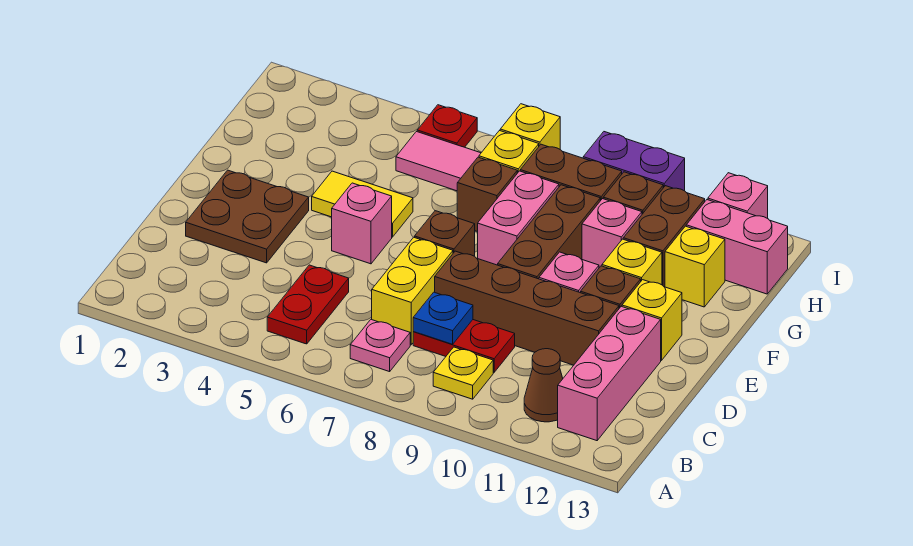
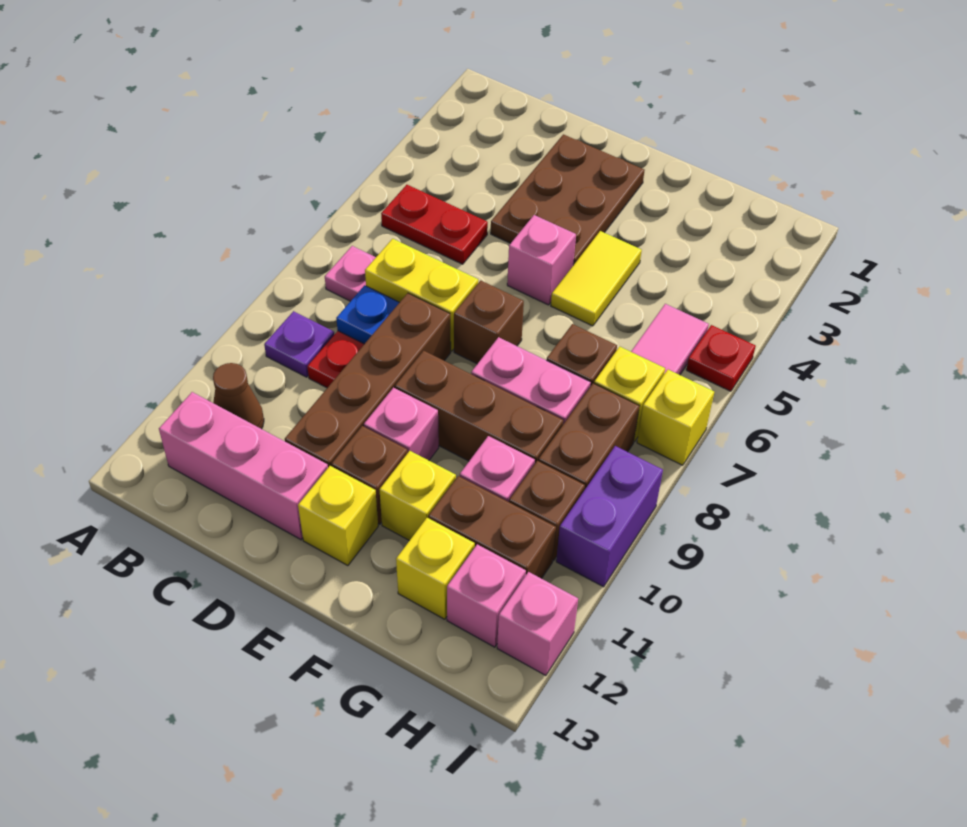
yellow plate B9 level 1 -> purple plate B9 level 1
brown plate D2:E3 level 1 -> brown plate D2:E4 level 1
pink brick H12:H13 level 1 -> pink brick H12 level 1

